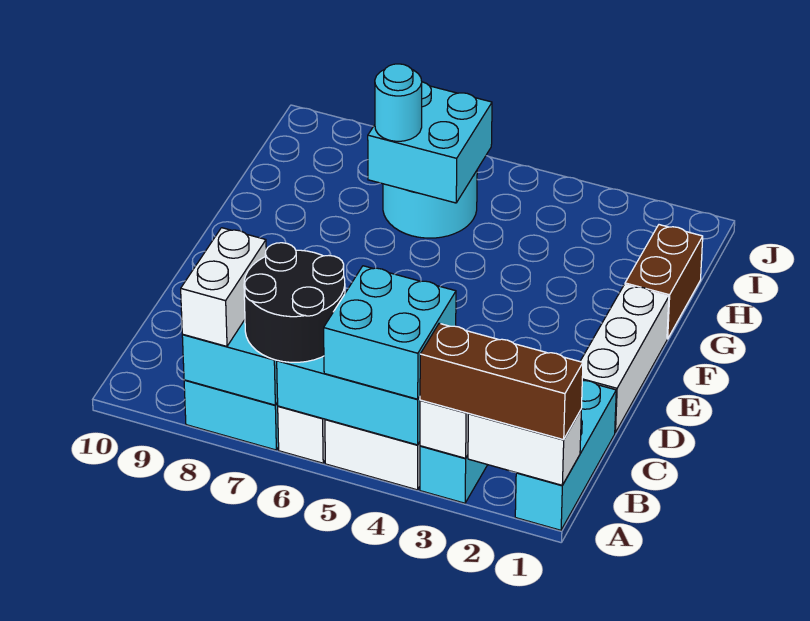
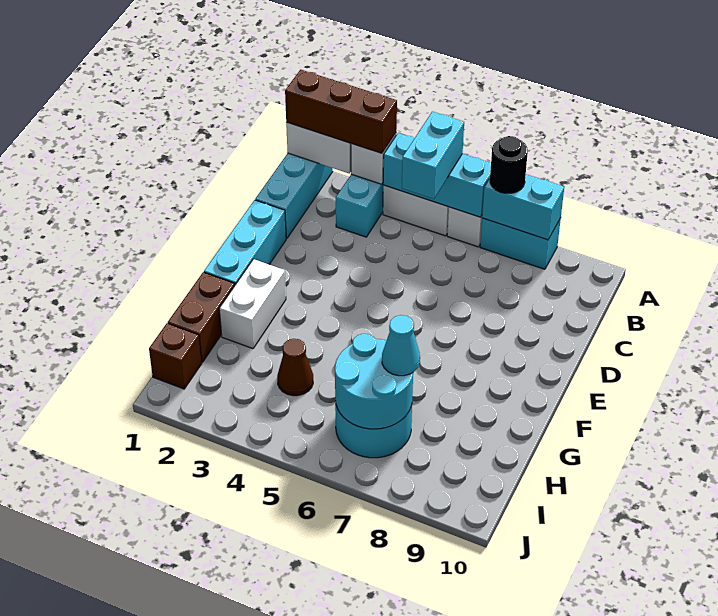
cyan brick A4:B5 level 3 -> cyan brick A5:B5 level 3
black round brick A6:B7 level 3 -> black round brick A7 level 3
white brick A8:B8 level 3 -> white brick F2:G2 level 1
white brick D1:F1 level 1 -> cyan brick D1:F1 level 1
none -> brown cone H4 level 1
cyan brick H6:I7 level 2 -> cyan round brick H6:I7 level 2
cyan round brick H7 level 3 -> cyan cone H7 level 3
none -> brown brick I1 level 1

